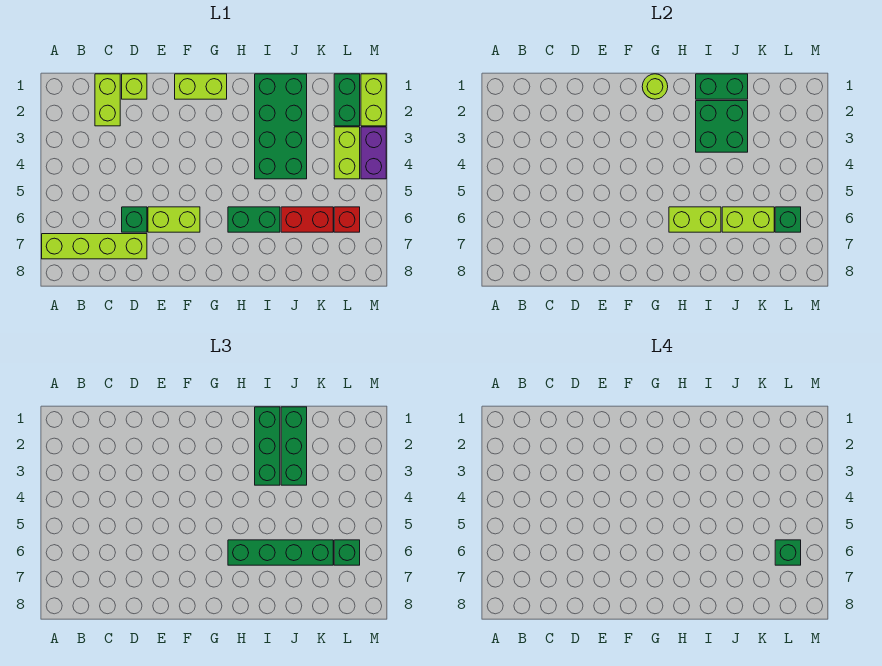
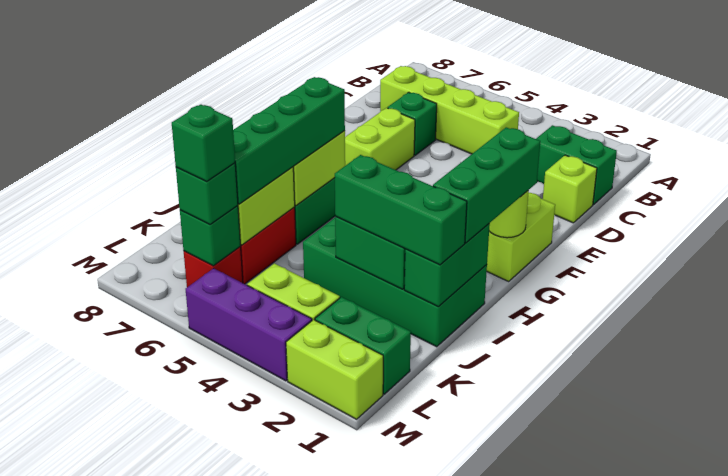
lime brick A7:D7 level 1 -> lime brick C4:C7 level 1
lime brick C1:C2 level 1 -> green brick C1:C2 level 1
green brick I1:I3 level 3 -> green brick G1:I1 level 3
purple brick M3:M4 level 1 -> purple brick M3:M5 level 1

